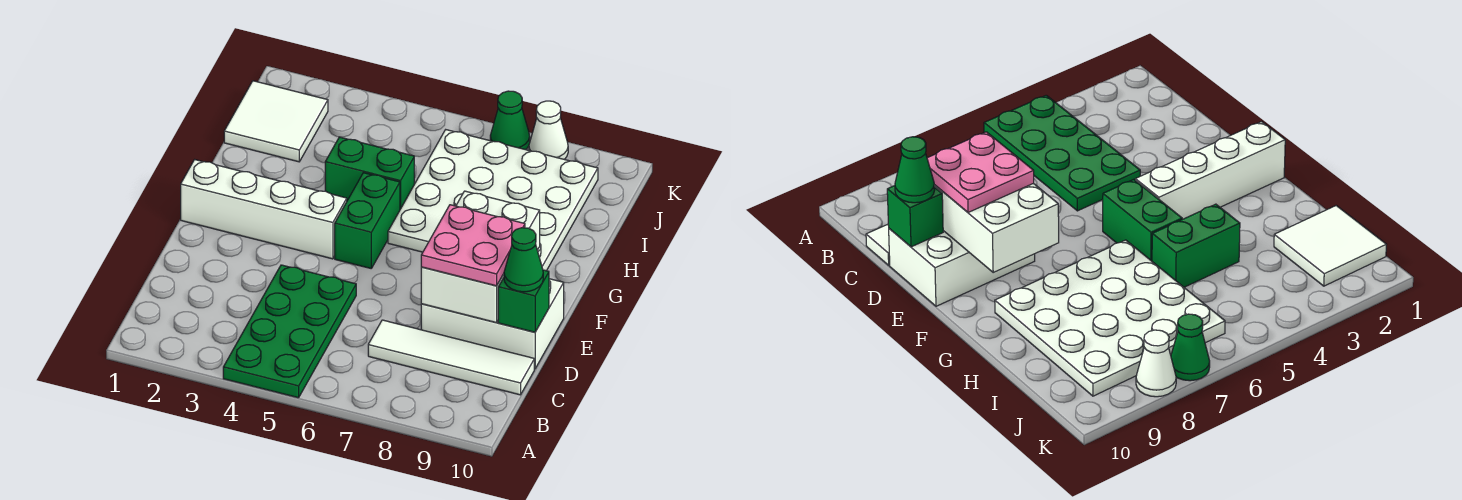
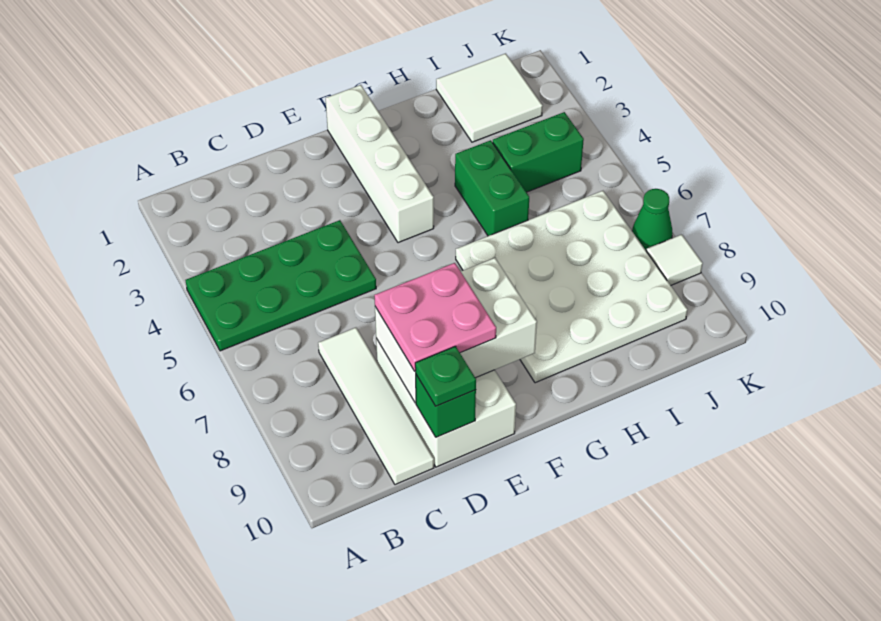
green cone D10 level 3 -> green plate D10 level 3
green brick F5:G5 level 1 -> green brick I4:J4 level 1
white cone K8 level 1 -> white tile K8 level 1

